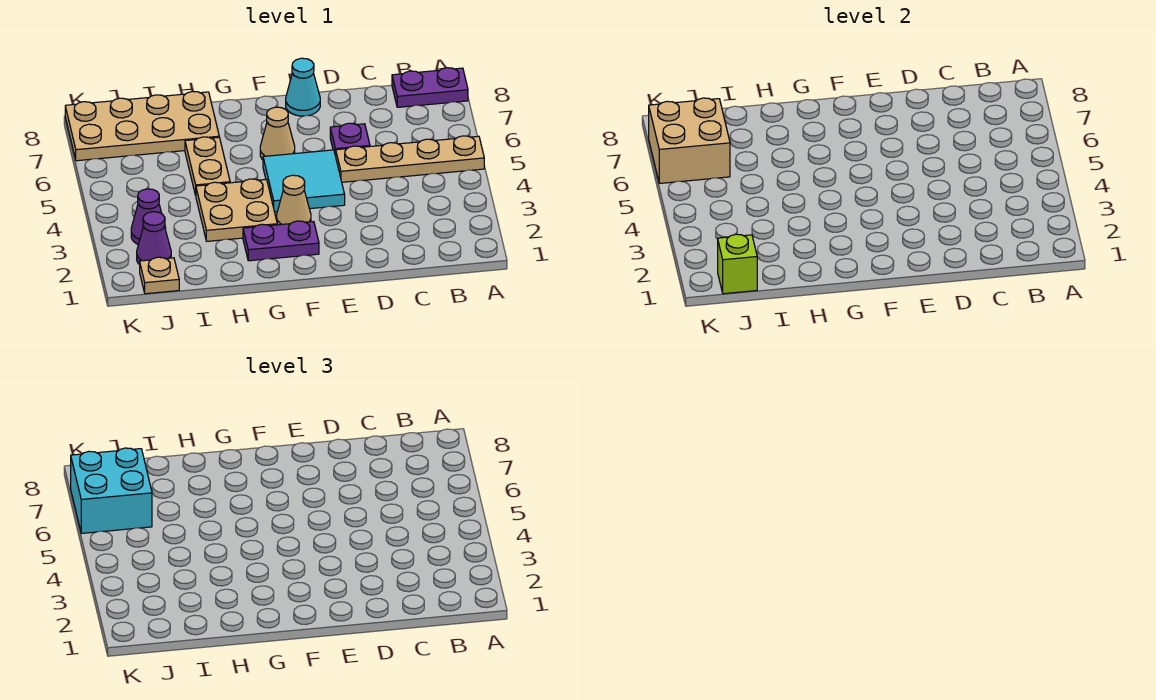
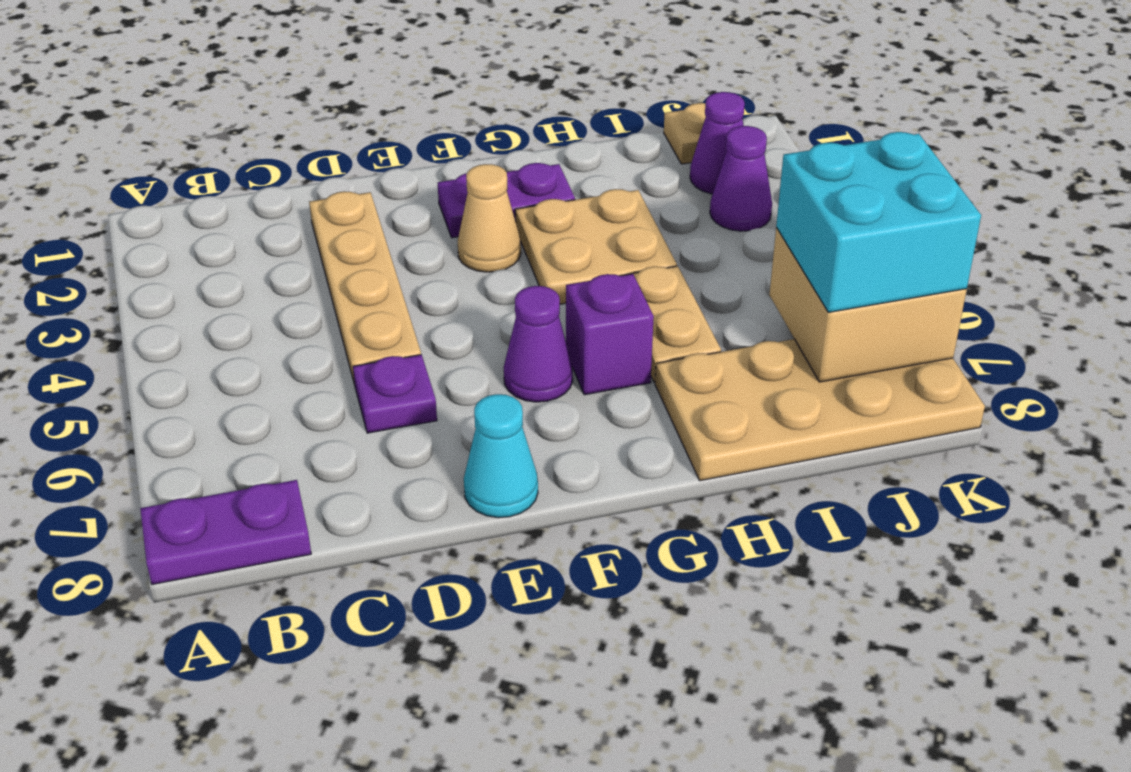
tan plate A5:D5 level 1 -> tan plate D2:D5 level 1
cyan tile E4:F5 level 1 -> none
tan cone F6 level 1 -> purple cone F6 level 1
none -> purple brick G6 level 1
lime brick J1 level 2 -> none

